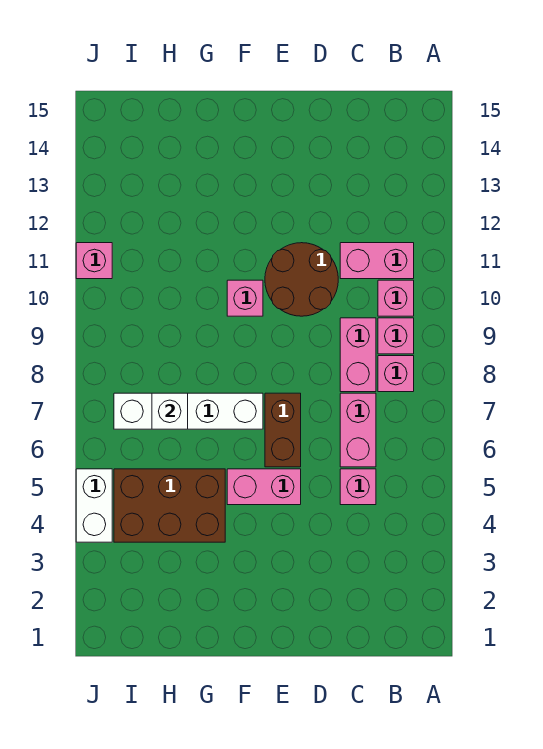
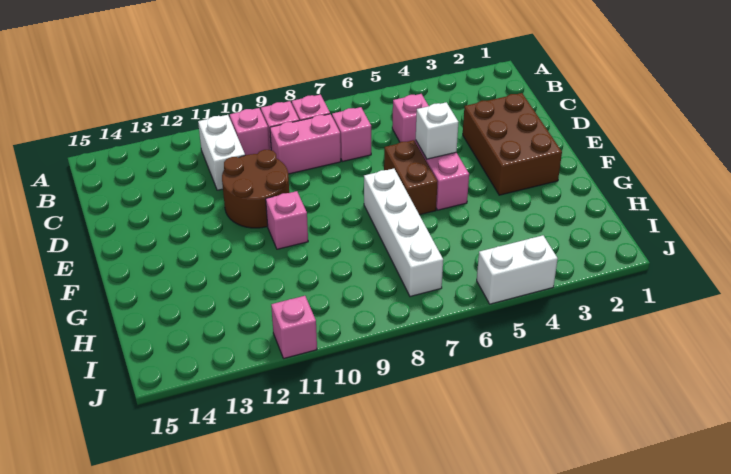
pink brick B11:C11 level 1 -> white brick B11:C11 level 1
pink brick C6:C7 level 1 -> pink brick C7 level 1
brown brick E6:E7 level 1 -> brown brick E6:F6 level 1
brown brick G4:I5 level 1 -> brown brick D2:F3 level 1
white brick H7 level 2 -> white brick E5 level 2

